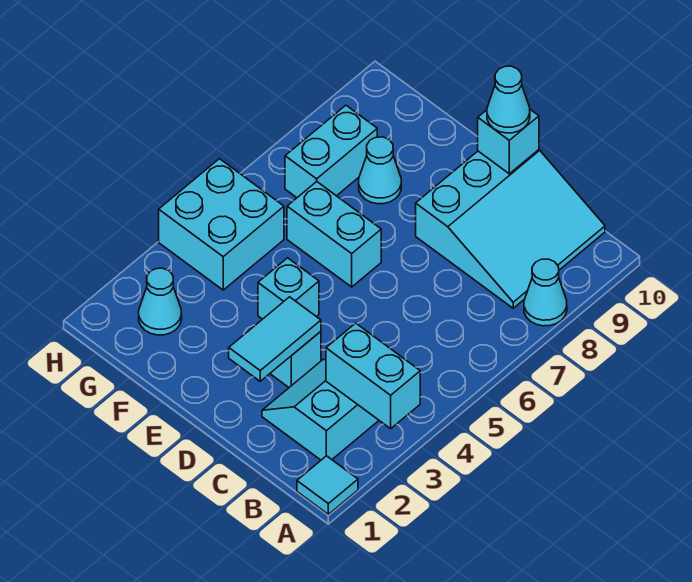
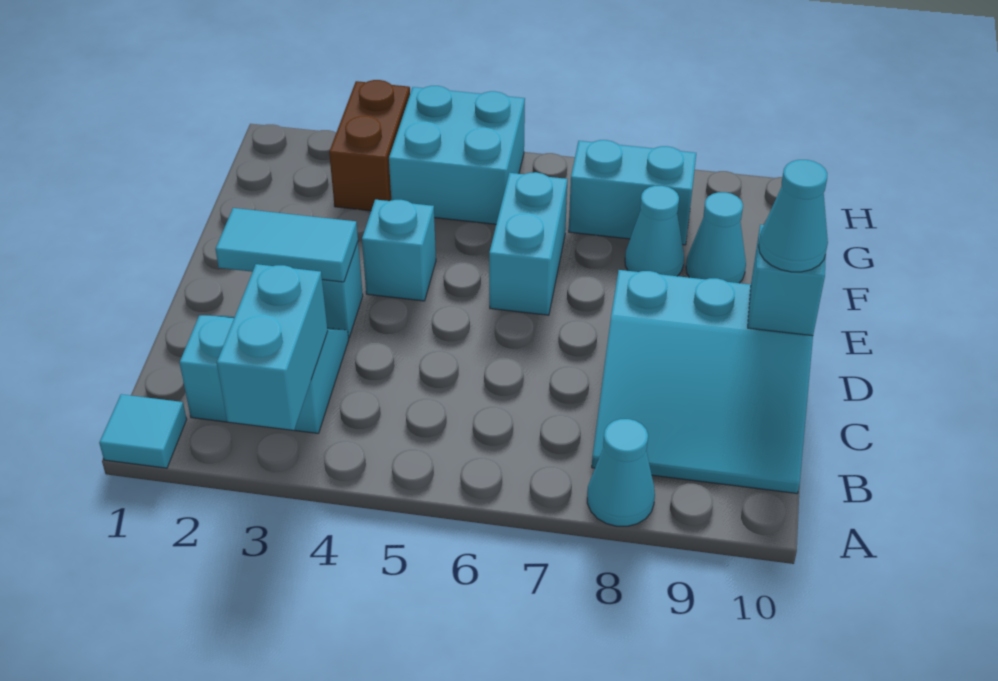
cyan cone G2 level 1 -> cyan cone F9 level 1
none -> brown brick G3:H3 level 1

